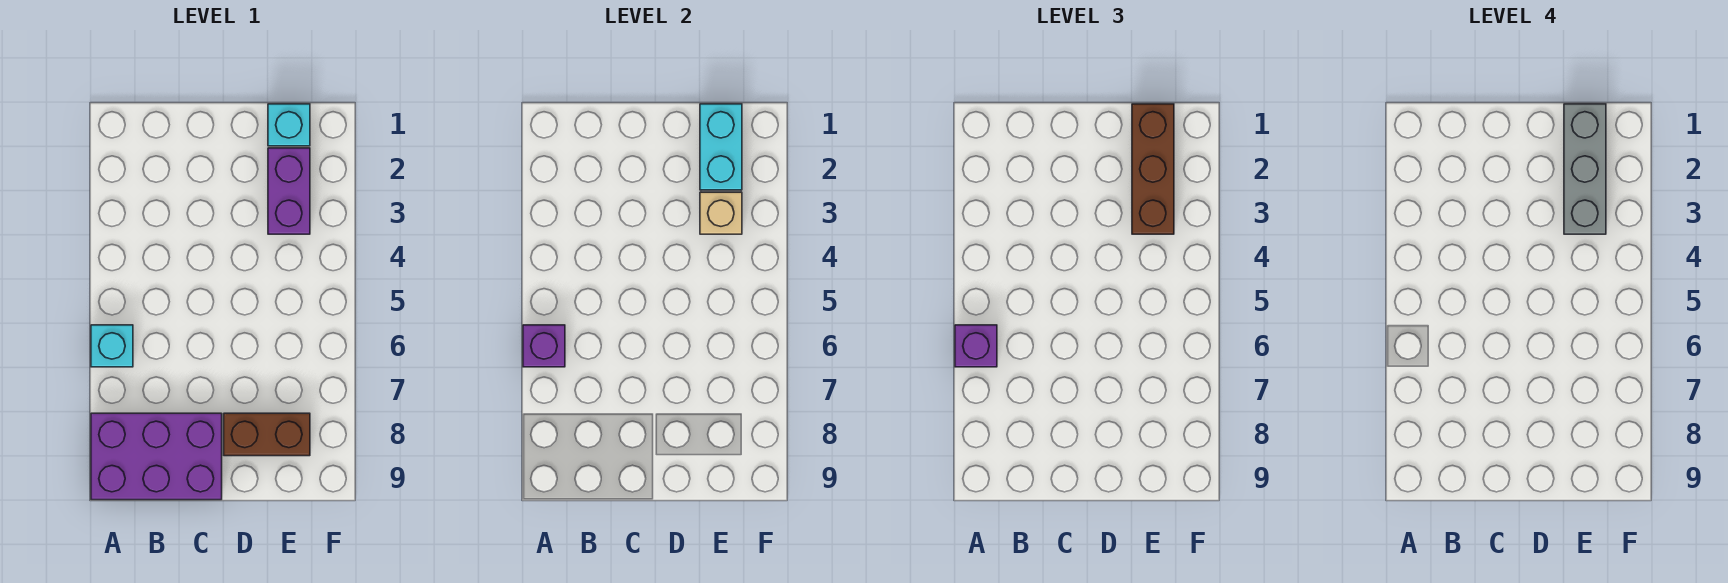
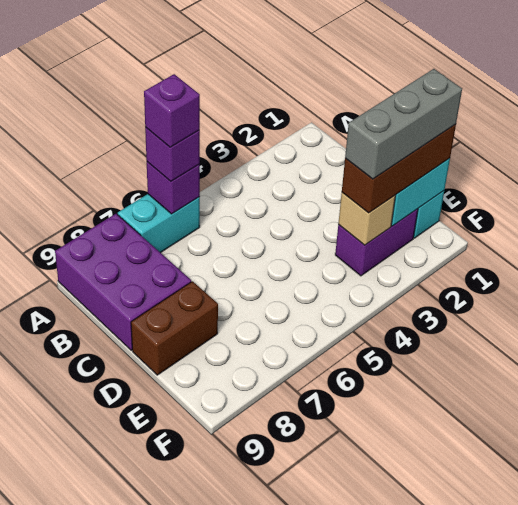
cyan brick A6 level 1 -> cyan brick A6:A7 level 1
none -> purple brick A6 level 4
brown brick D8:E8 level 1 -> brown brick D8:D9 level 1

